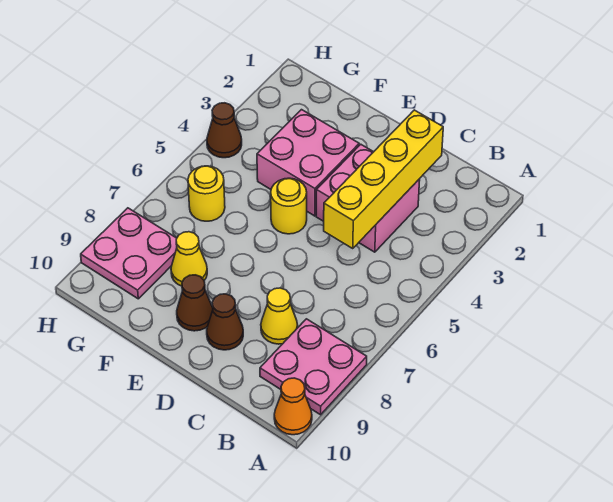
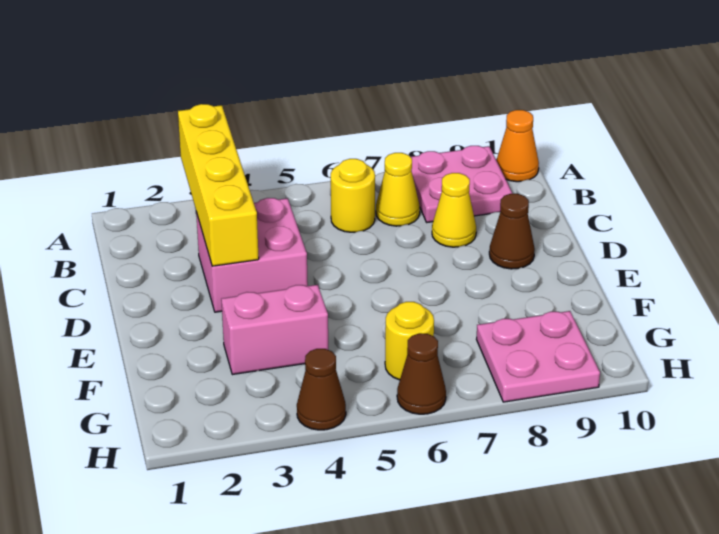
yellow brick C2:C5 level 2 -> yellow brick A3:D3 level 2
pink brick E3:F4 level 1 -> pink brick F3:F4 level 1
yellow round brick E5 level 1 -> yellow round brick B6 level 1
brown cone E9 level 1 -> brown cone H6 level 1
yellow cone F8 level 1 -> yellow cone B7 level 1

